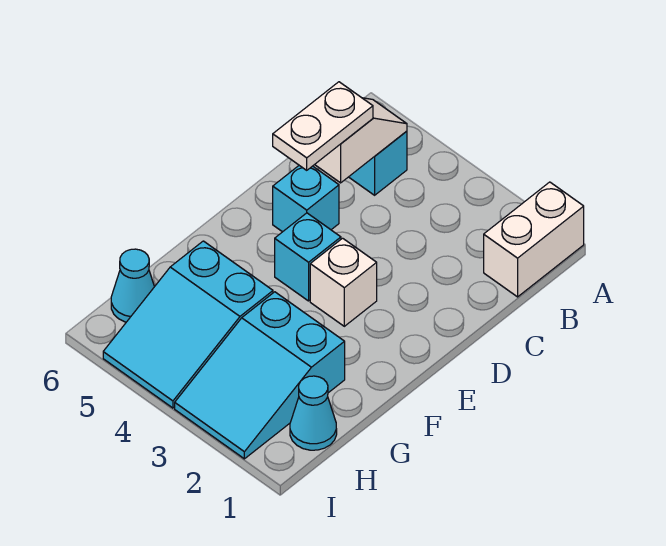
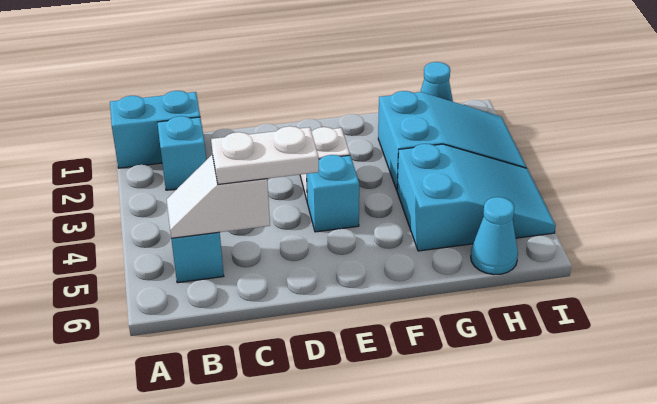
white brick A1:B1 level 1 -> cyan brick A1:B1 level 1
cyan brick D5 level 1 -> cyan brick B2 level 1

